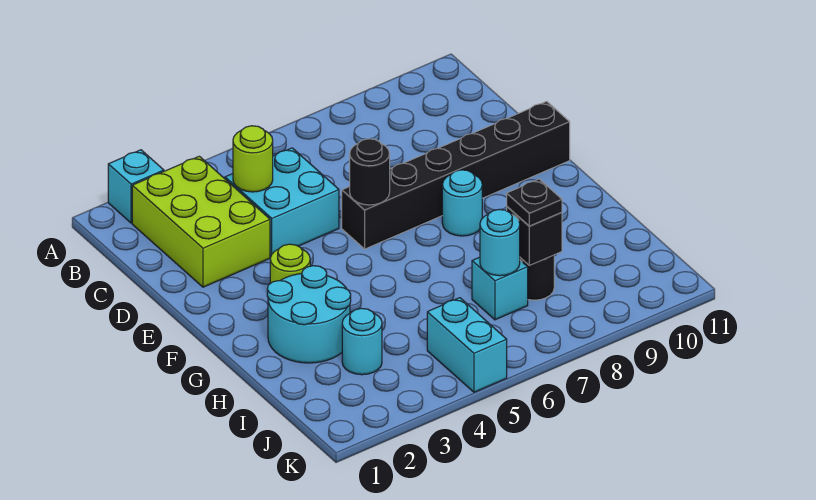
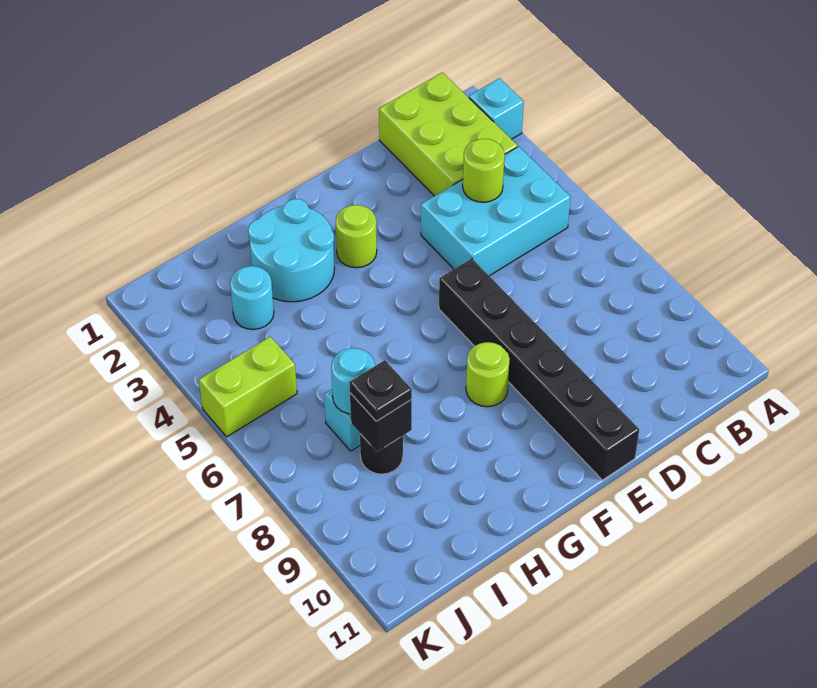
lime brick B2:D3 level 1 -> lime brick B1:C3 level 1
cyan brick C4:D5 level 1 -> cyan brick B4:D5 level 1
black round brick E6 level 2 -> none
cyan round brick F8 level 1 -> lime round brick F8 level 1
cyan brick J5:K5 level 1 -> lime brick J5:K5 level 1

